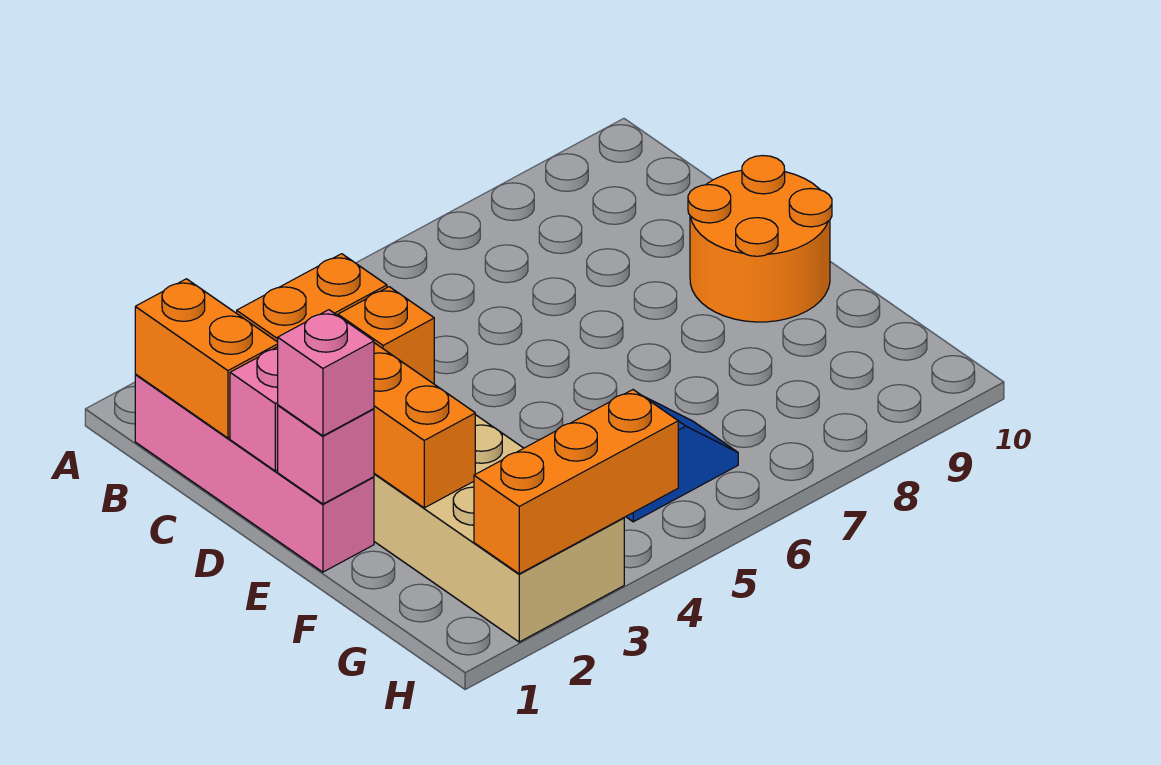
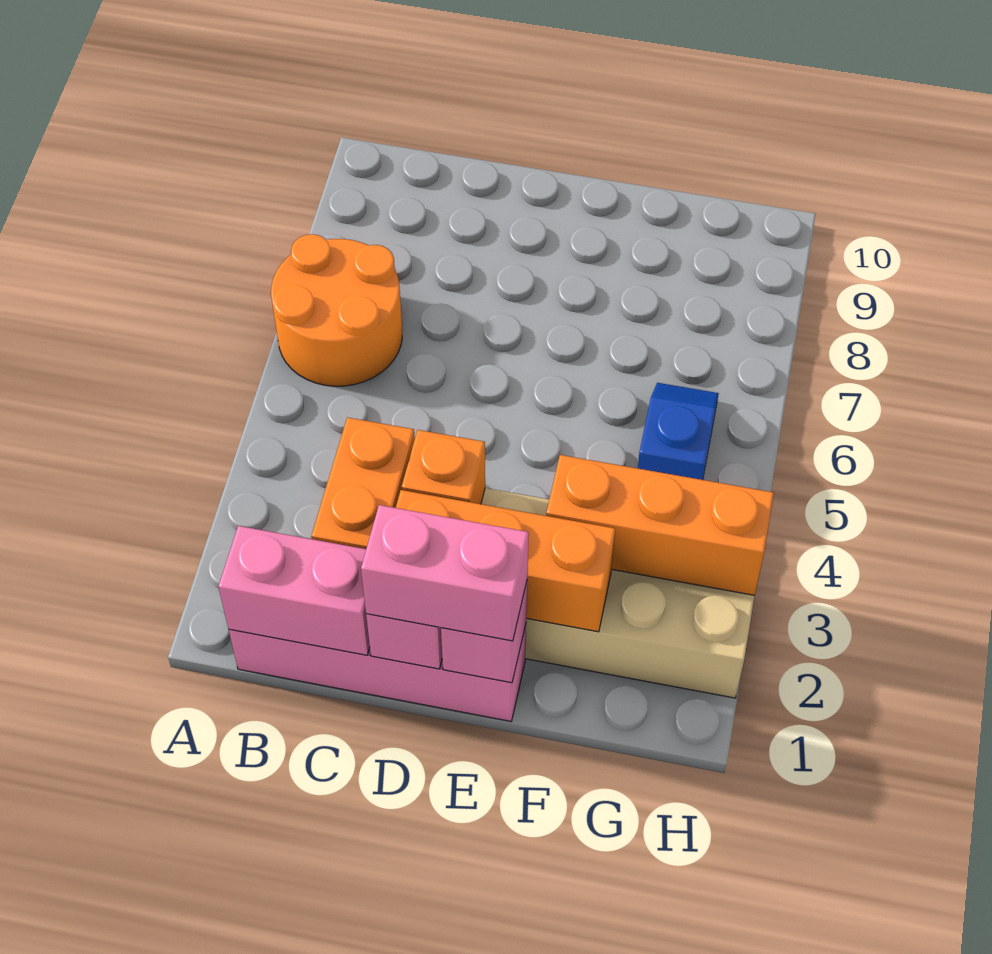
orange brick B1:C1 level 2 -> pink brick B1:C1 level 2
orange round brick D9:E10 level 1 -> orange round brick A6:B7 level 1
pink brick E1 level 3 -> pink brick D1:E1 level 3
orange brick H2:H4 level 2 -> orange brick F3:H3 level 2

